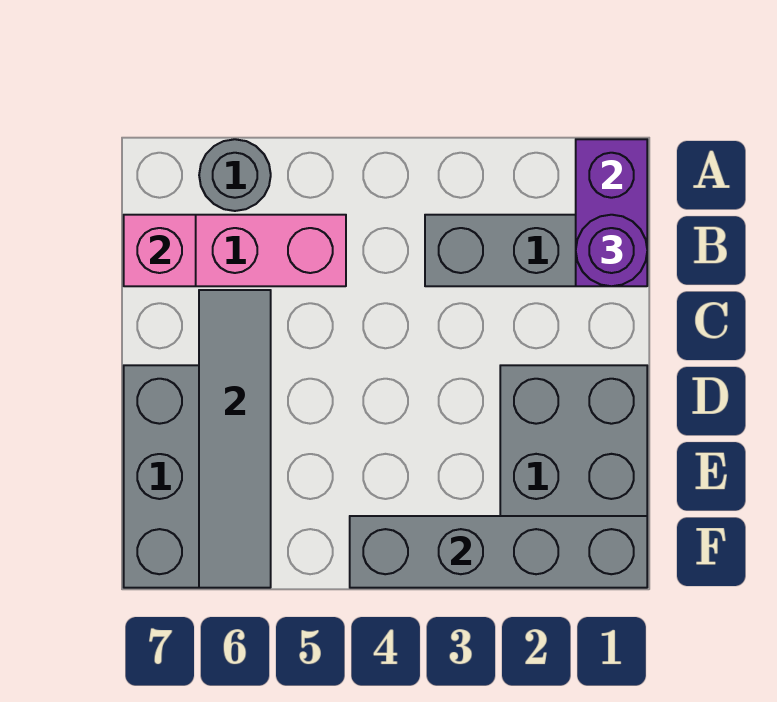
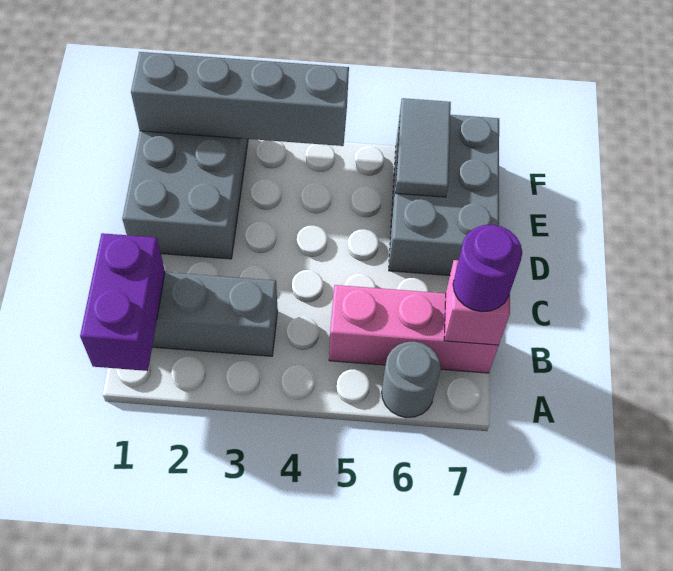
purple round brick B1 level 3 -> purple round brick B7 level 3
grey tile C6:F6 level 2 -> grey tile E6:F6 level 2

